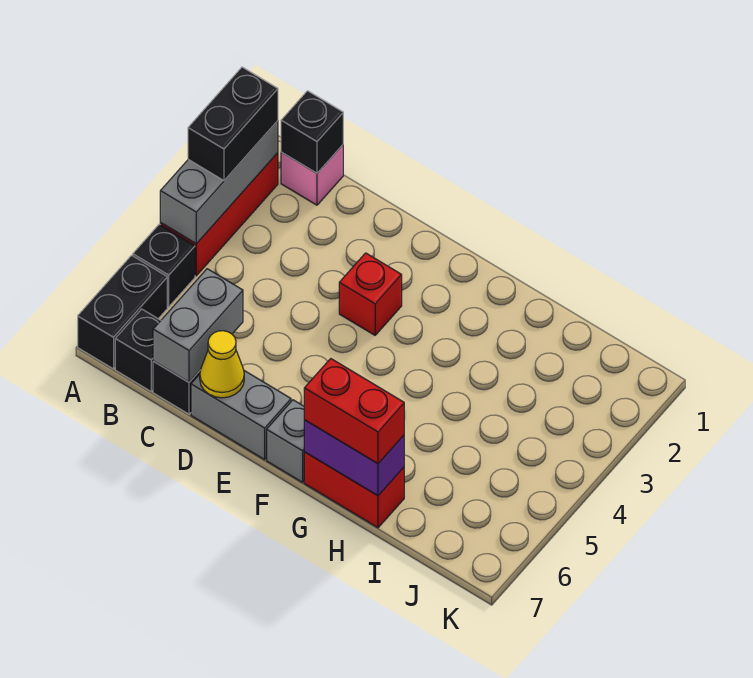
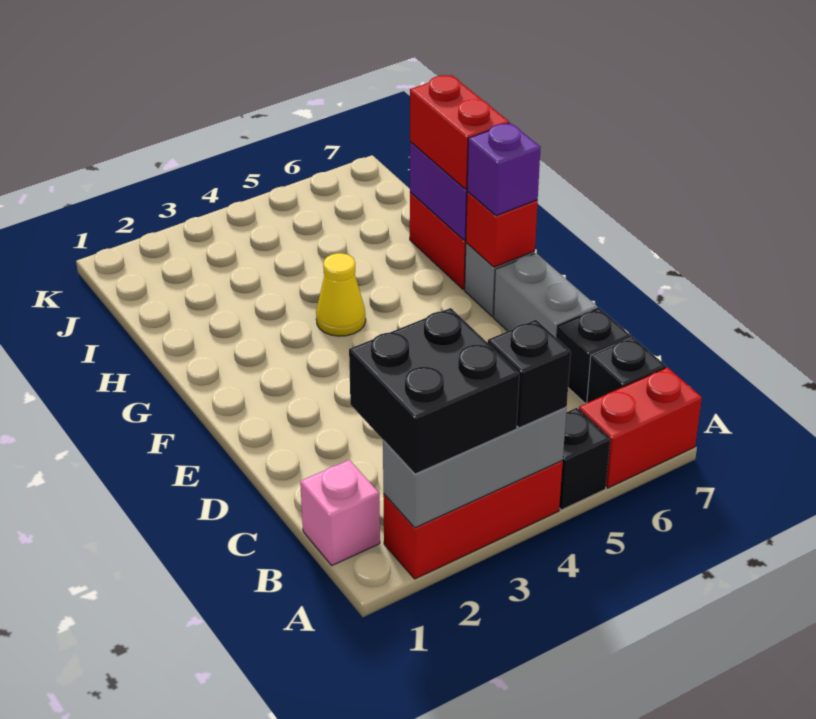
black brick A2:A3 level 3 -> black brick A2:B3 level 3
black brick A6:A7 level 1 -> red brick A6:A7 level 1
black brick B1 level 2 -> black brick A4 level 3
grey brick C6:C7 level 2 -> none
yellow cone D7 level 2 -> yellow cone G4 level 1
red brick E3 level 1 -> red brick F7 level 2
none -> purple brick F7 level 3

